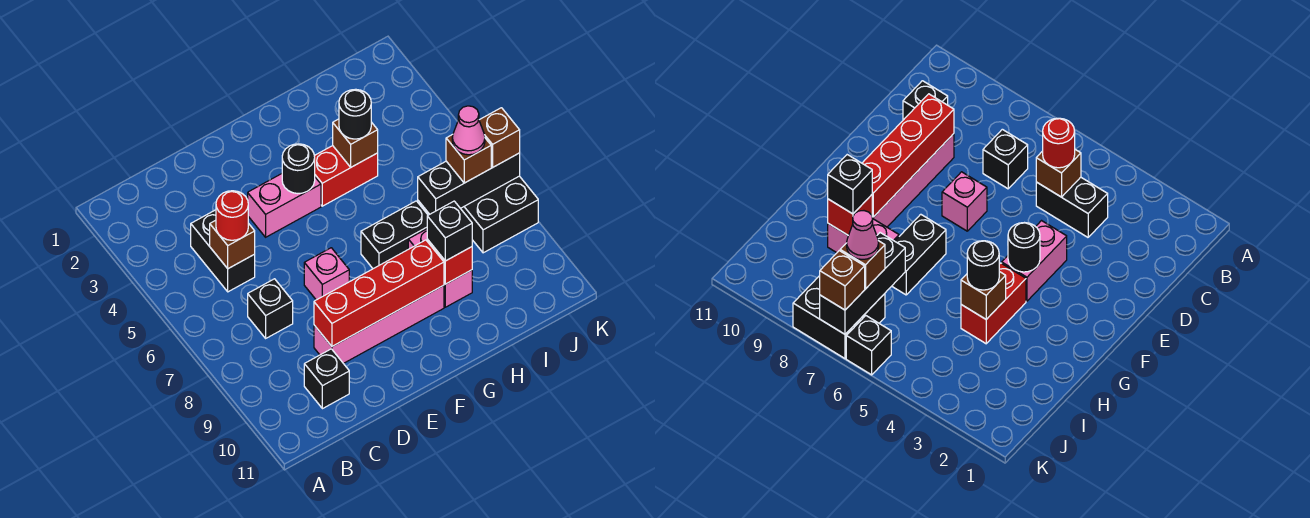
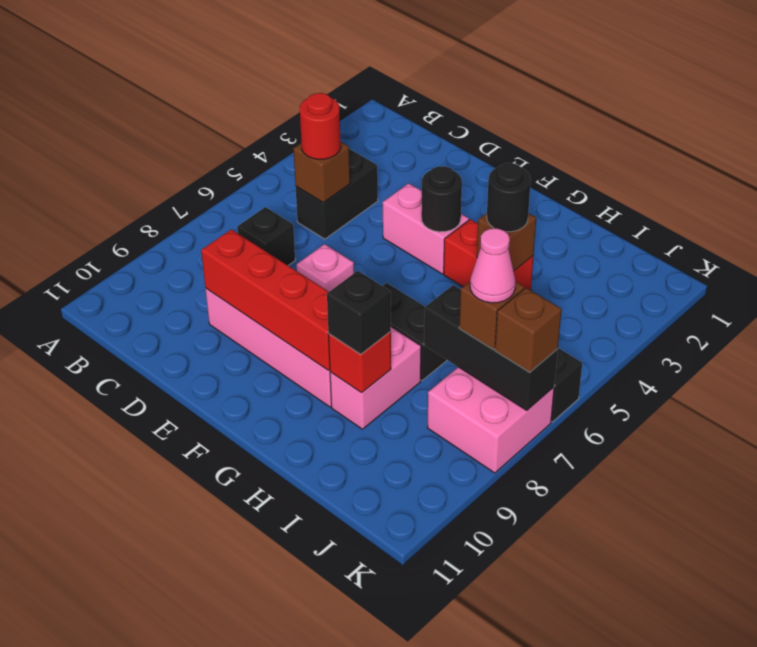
black brick C10 level 1 -> none
black brick J7:K8 level 1 -> pink brick J7:K8 level 1

